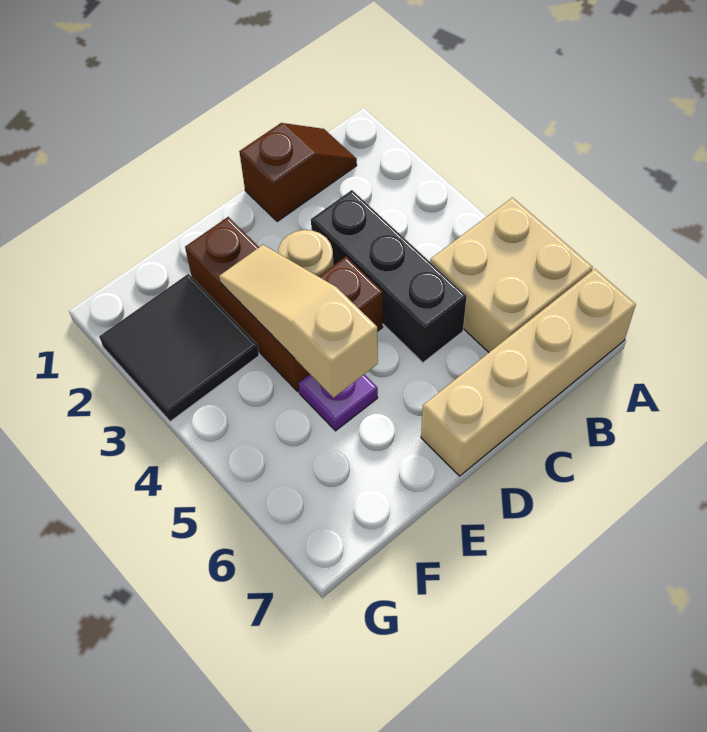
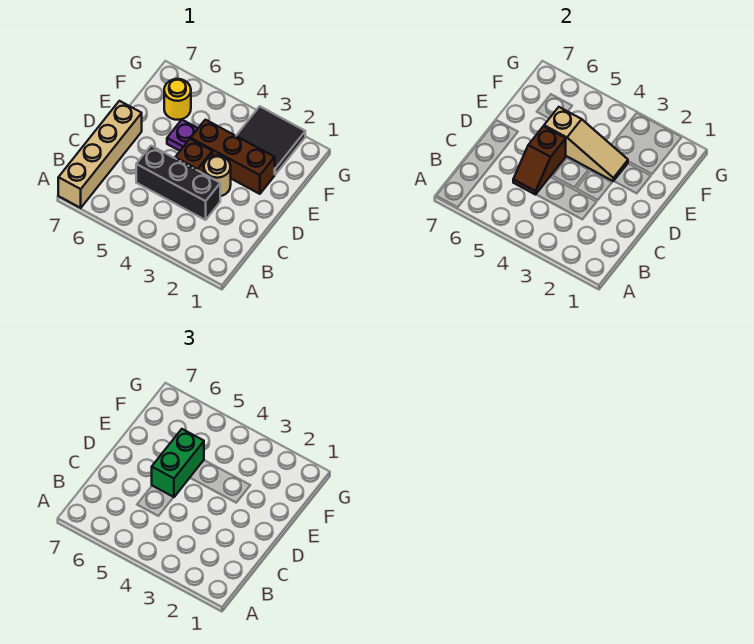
tan brick A5:B6 level 1 -> none
brown slope B1:C1 level 1 top C -> brown slope C5:D5 level 2 top D
none -> green brick D5:E5 level 3
none -> yellow round brick F6 level 1

